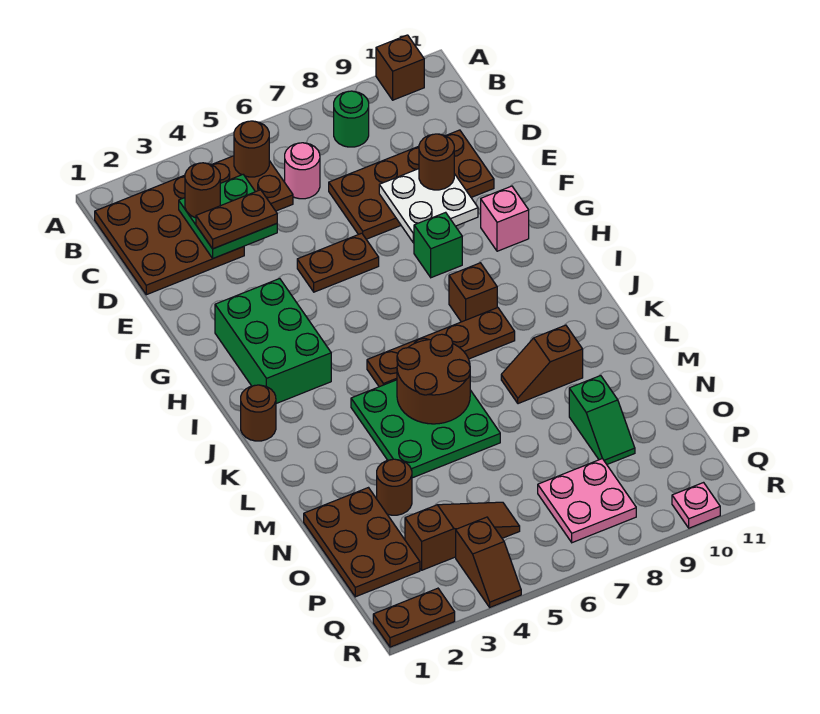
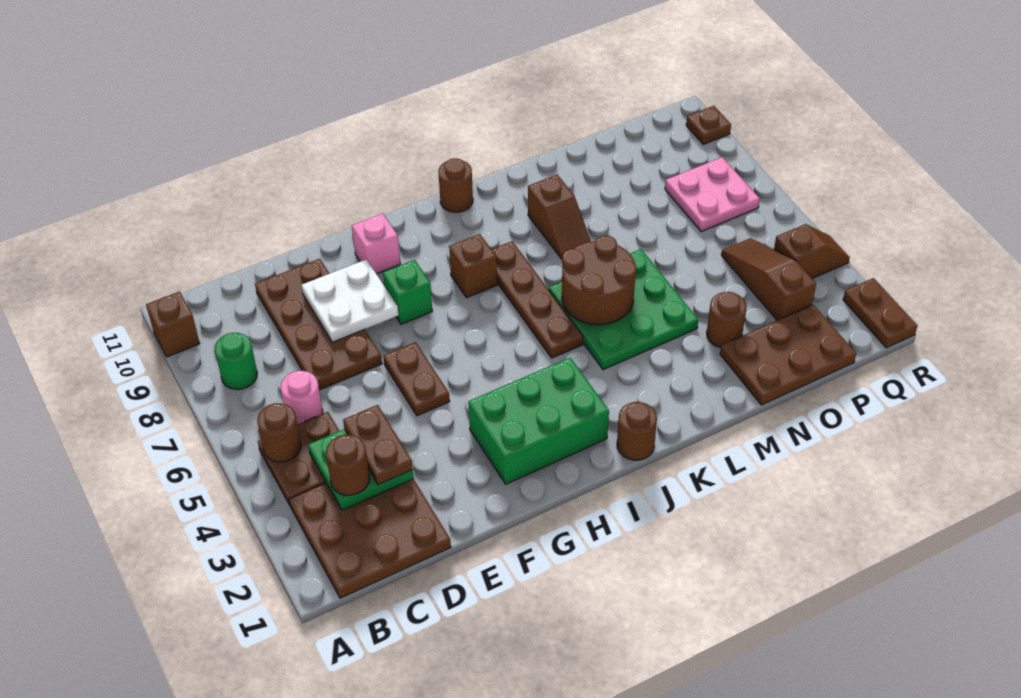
brown round brick E9 level 3 -> brown round brick J11 level 1
green slope N9:O9 level 1 top N -> none
pink plate R10 level 1 -> brown plate R10 level 1

